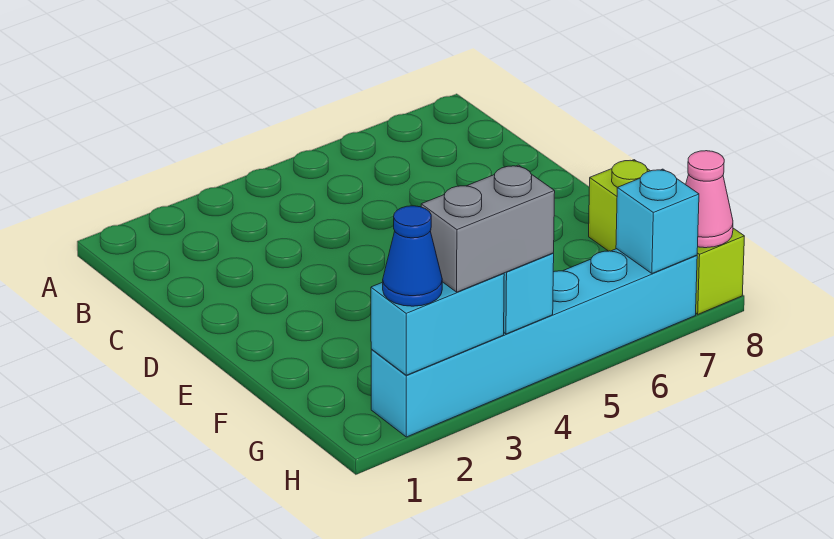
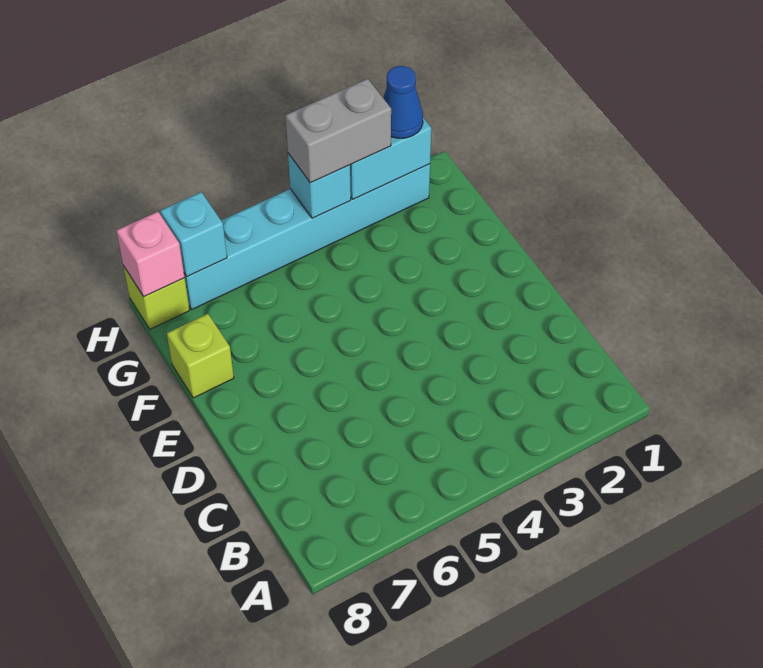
pink cone H8 level 2 -> pink brick H8 level 2

